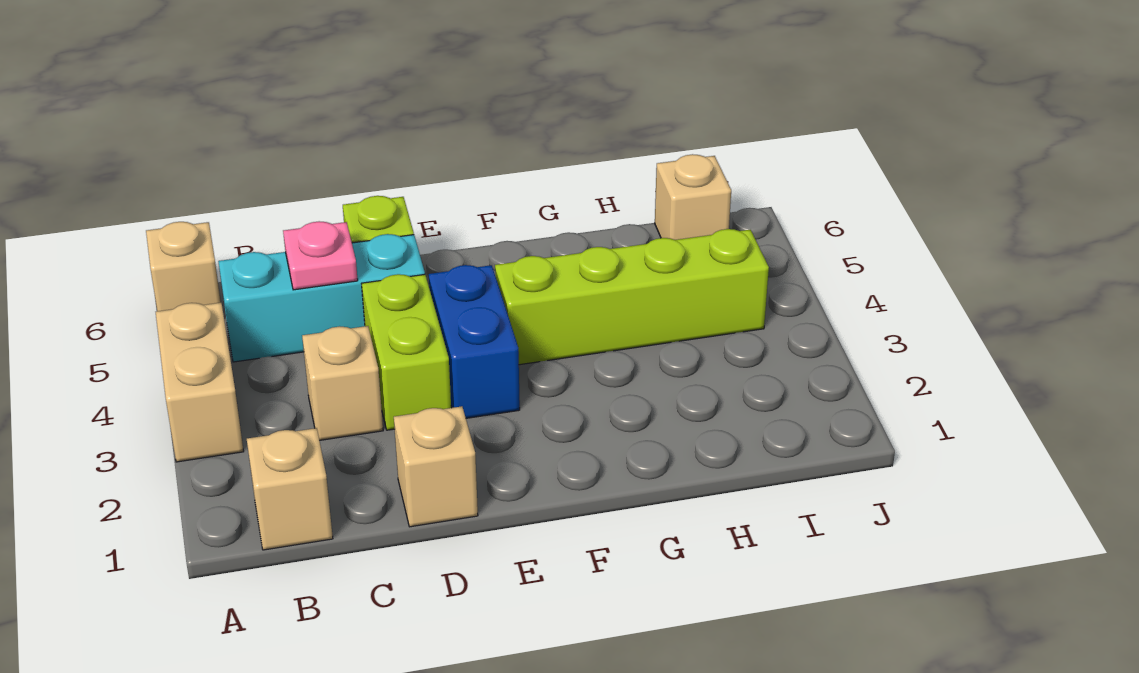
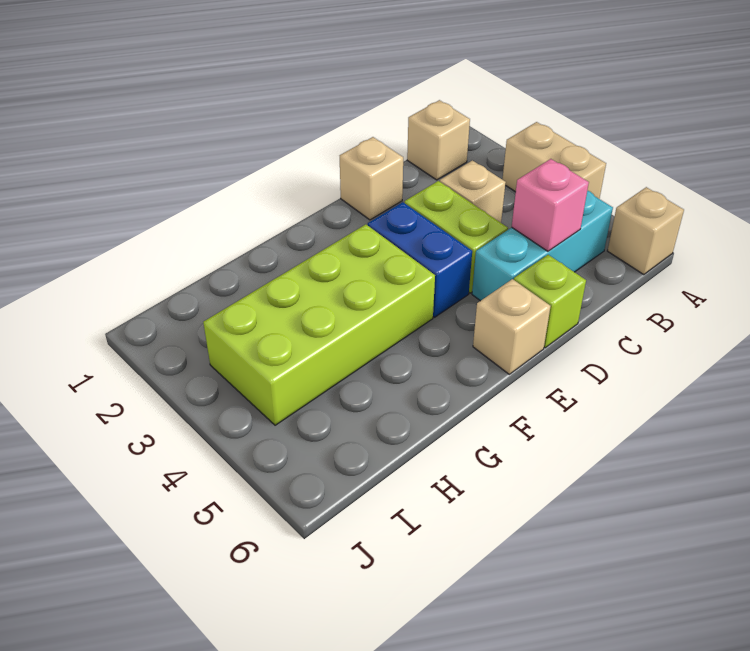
pink plate C5 level 2 -> pink brick C5 level 2
lime brick F4:I4 level 1 -> lime brick F3:I4 level 1
tan brick I6 level 1 -> tan brick E6 level 1

